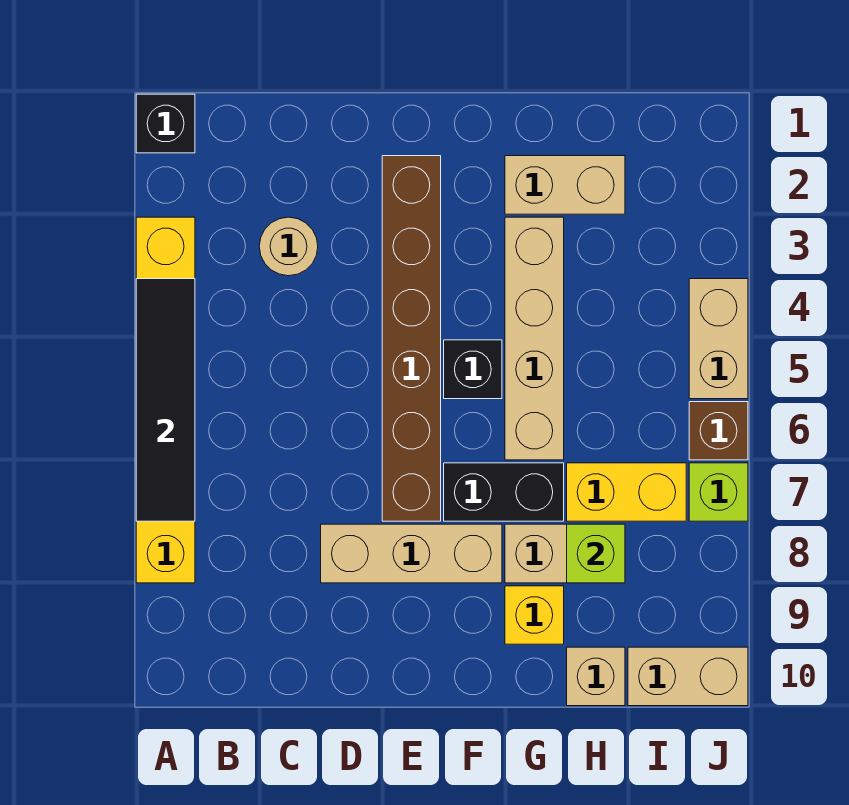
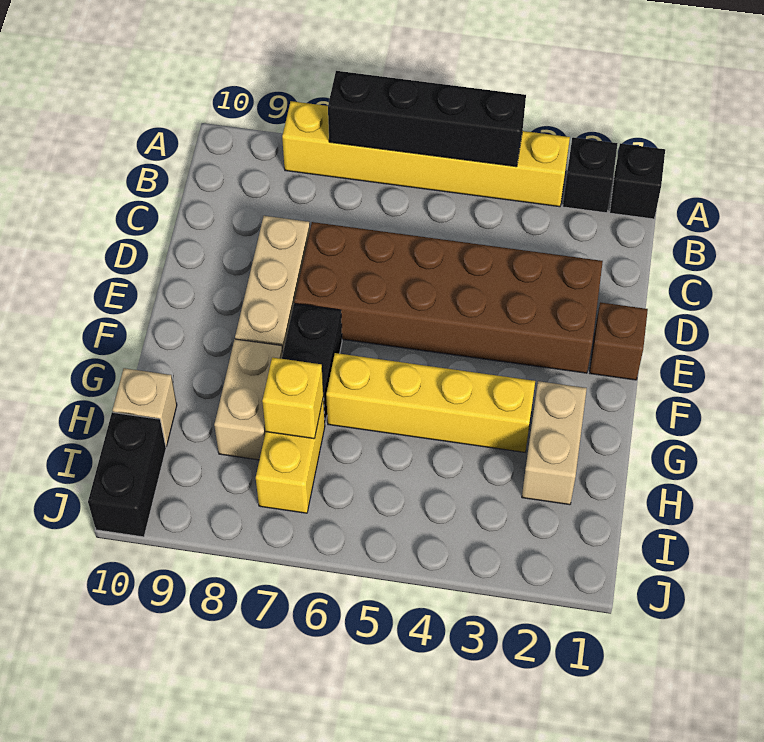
black tile A4:A7 level 2 -> black brick A4:A7 level 2
tan round brick C3 level 1 -> none
brown brick E2:E7 level 1 -> brown brick D2:E7 level 1
black brick F5 level 1 -> black brick A2 level 1
tan brick G3:G6 level 1 -> yellow brick G3:G6 level 1
yellow brick G9 level 1 -> yellow brick H7 level 2
lime brick H8 level 2 -> none
tan brick I10:J10 level 1 -> black brick I10:J10 level 1
tan brick J4:J5 level 1 -> none
brown brick J6 level 1 -> brown brick E1 level 1
lime brick J7 level 1 -> none

